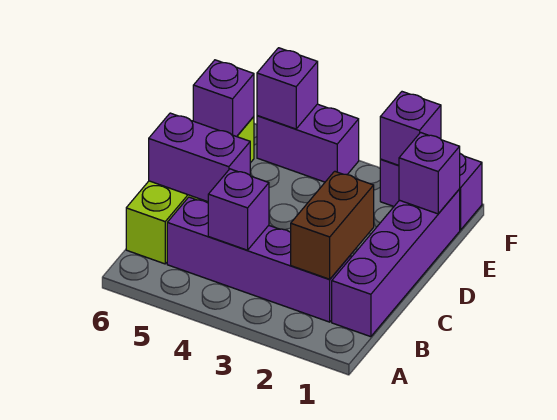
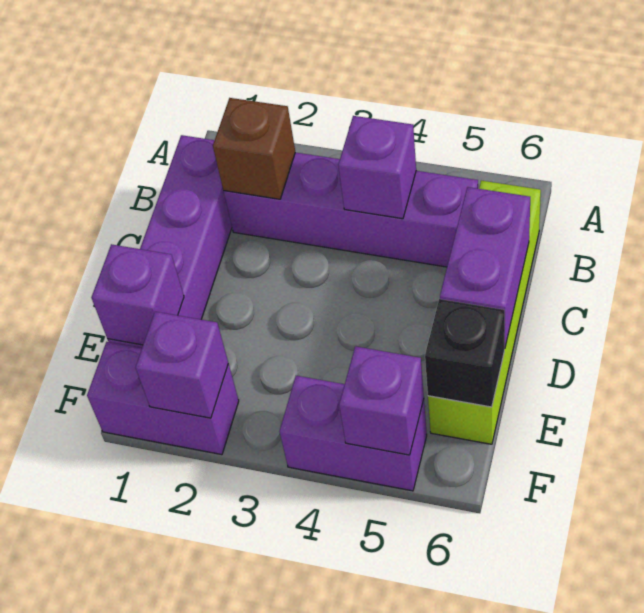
brown brick B2:C2 level 2 -> brown brick B2 level 2
purple brick C5:C6 level 2 -> purple brick C6:D6 level 2
purple brick E6 level 2 -> black brick E6 level 2

